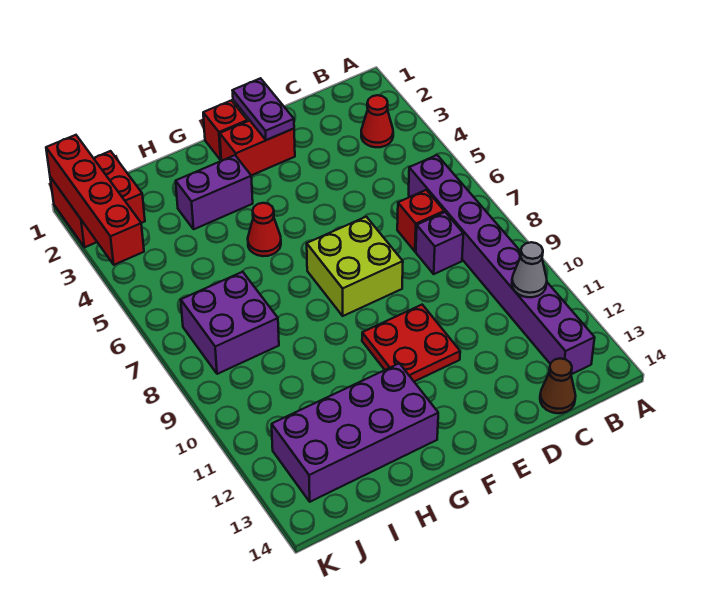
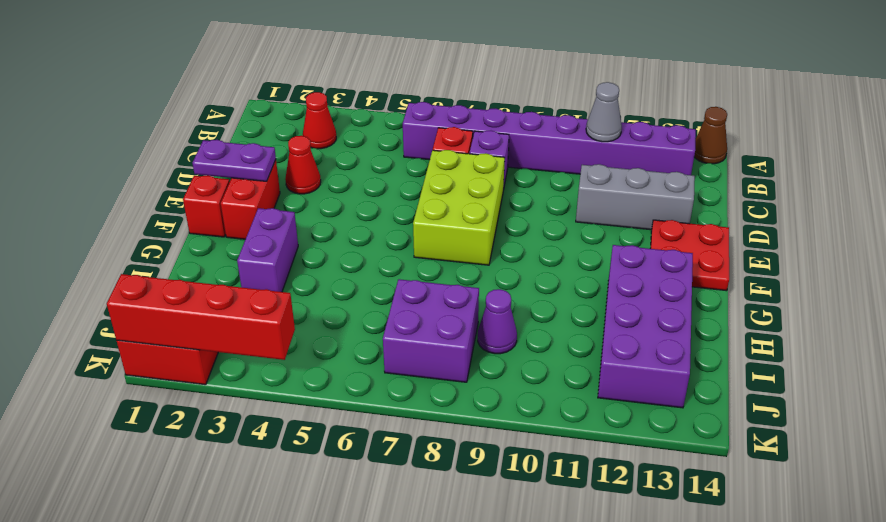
brown cone C14 level 1 -> brown cone A14 level 1
none -> grey brick D11:D13 level 1
lime brick E7:F8 level 1 -> lime brick D7:F8 level 1
red plate E10:F11 level 1 -> red plate E13:F14 level 1
red cone G5 level 1 -> red cone D3 level 1
none -> purple cone I9 level 1

